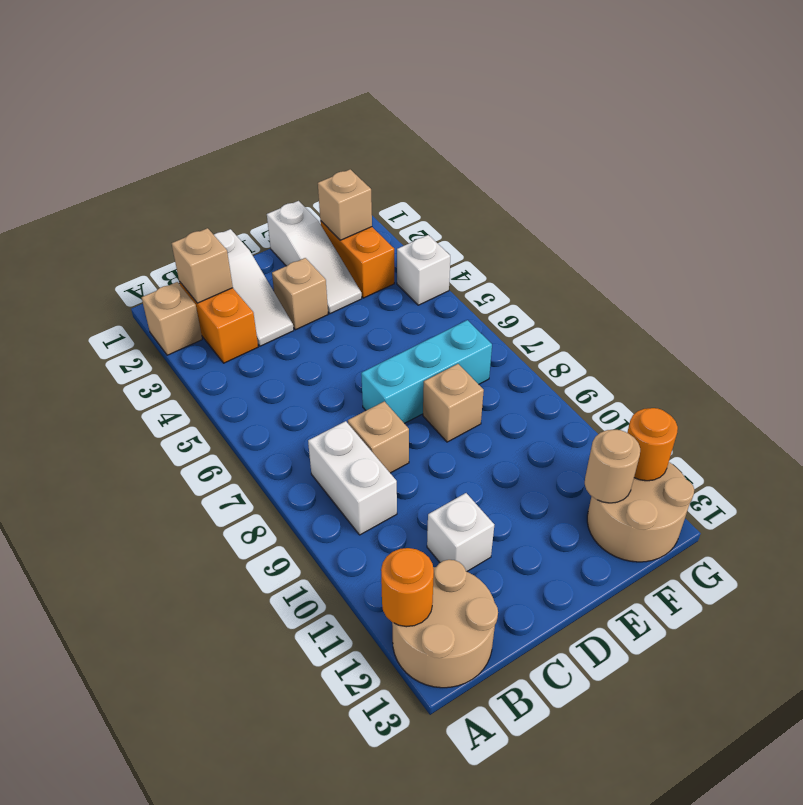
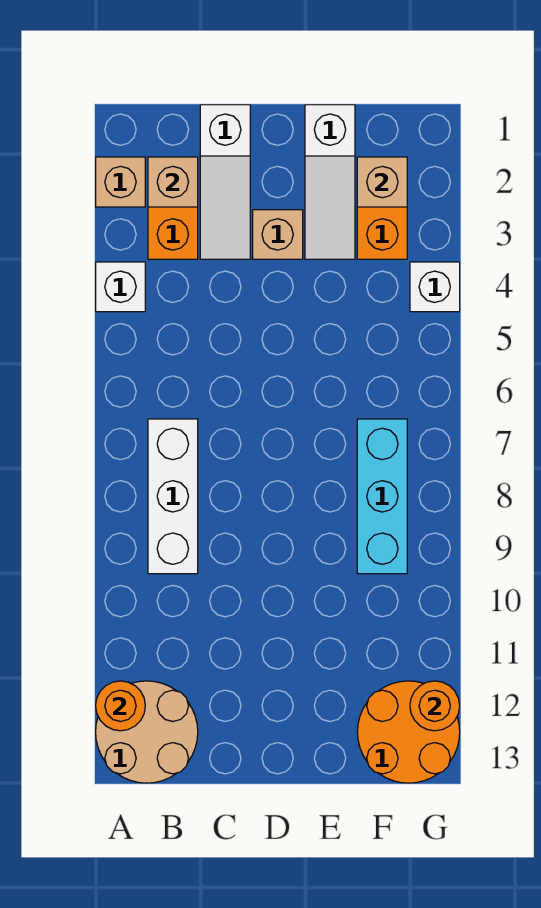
white brick B8:B9 level 1 -> white brick B7:B9 level 1
tan brick C8 level 1 -> none
white brick C11 level 1 -> white brick A4 level 1
cyan brick D7:F7 level 1 -> cyan brick F7:F9 level 1
tan brick E8 level 1 -> none
tan round brick F12:G13 level 1 -> orange round brick F12:G13 level 1
tan round brick F12 level 2 -> none

